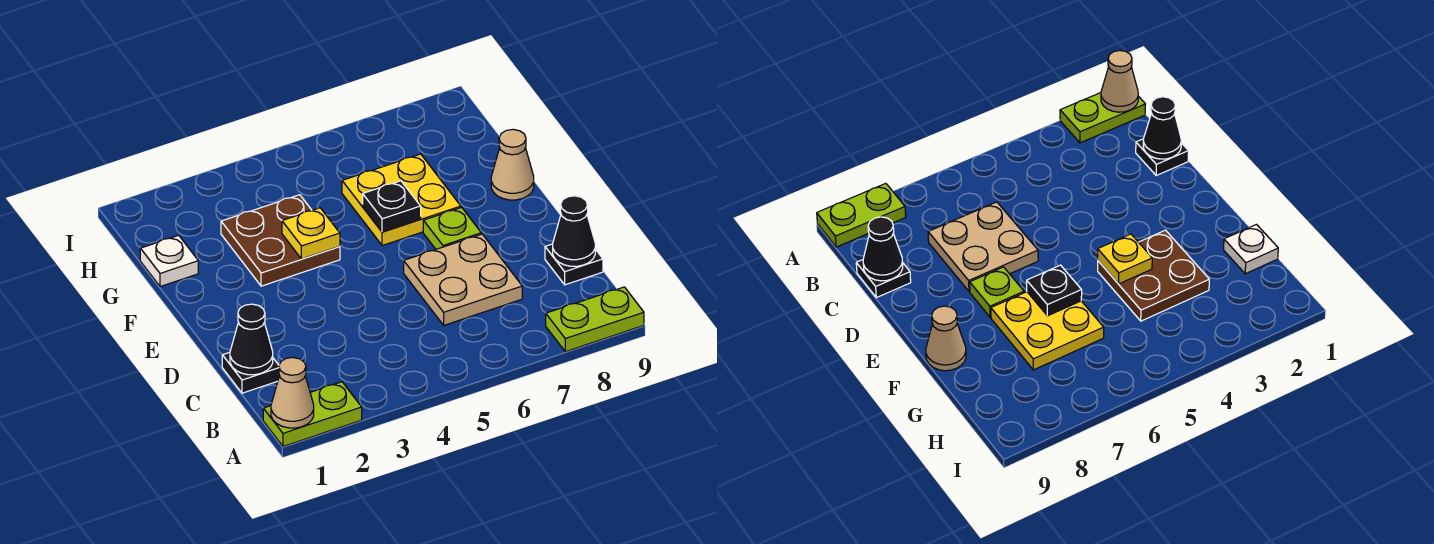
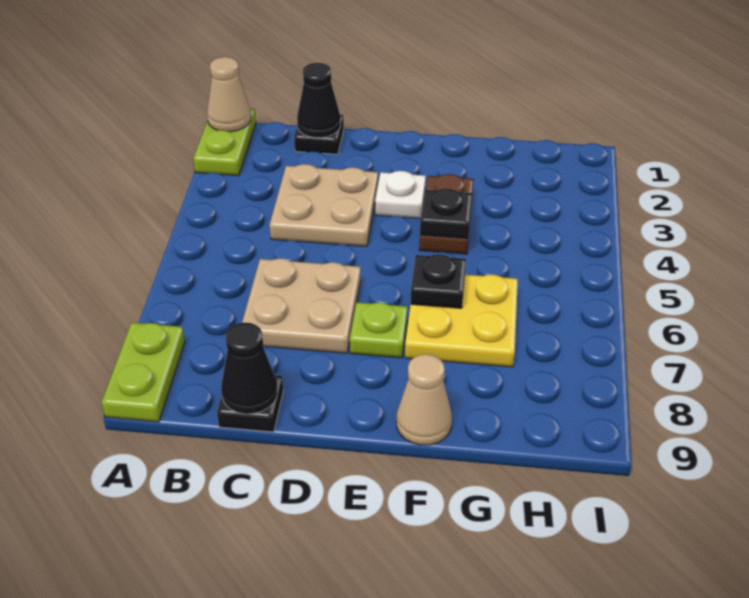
none -> tan plate C3:D4 level 1
brown plate F3:G4 level 1 -> brown plate F3:F4 level 1
yellow plate F4 level 2 -> black plate F4 level 2
white plate G1 level 1 -> white plate E3 level 1

